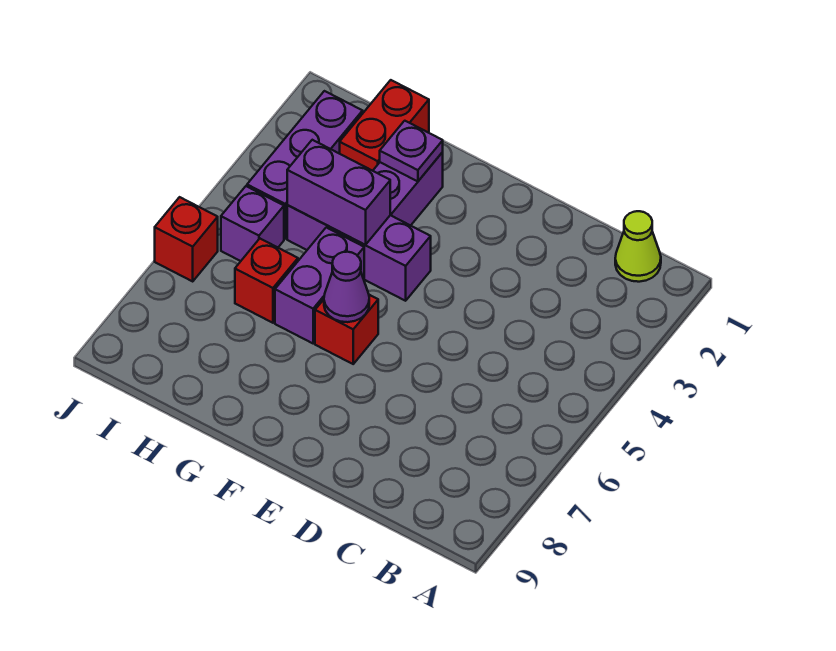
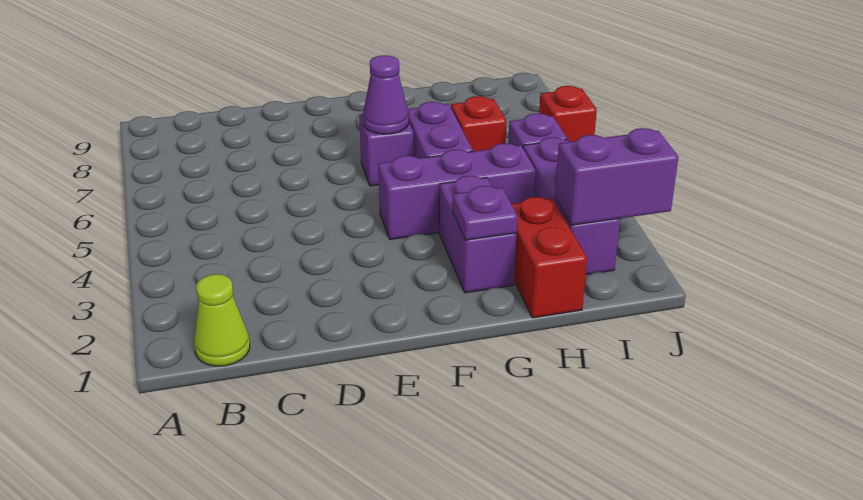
red brick F6 level 1 -> purple brick F6 level 1
purple brick G4:H4 level 2 -> purple brick I2:J2 level 2

